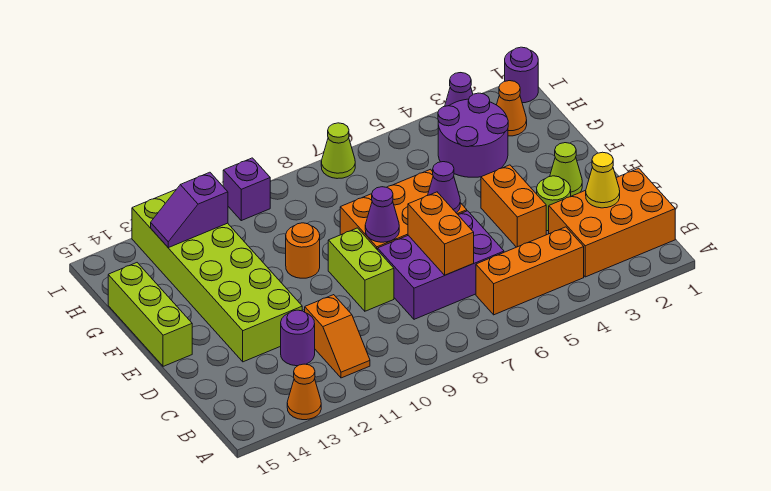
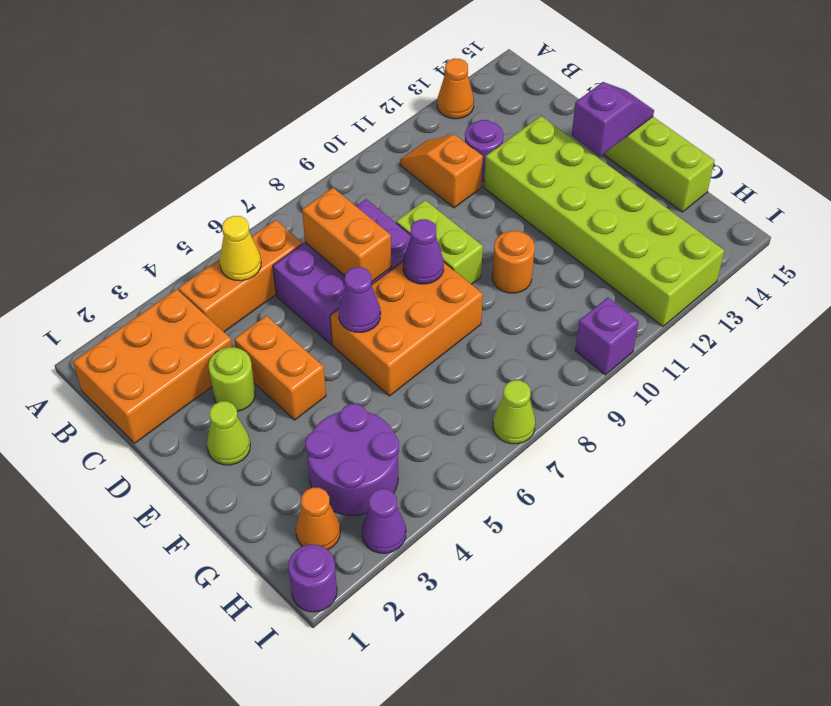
yellow cone C2 level 2 -> yellow cone B5 level 2
purple slope H12:H13 level 2 top 12 -> purple slope E14:E15 level 2 top 14

